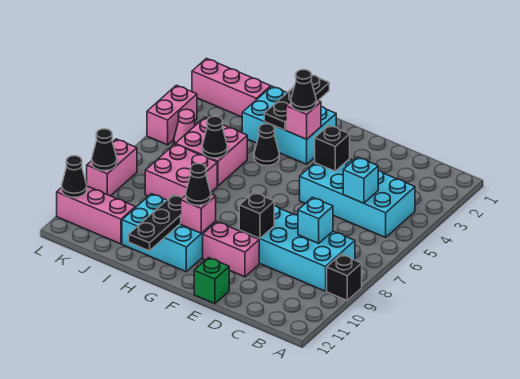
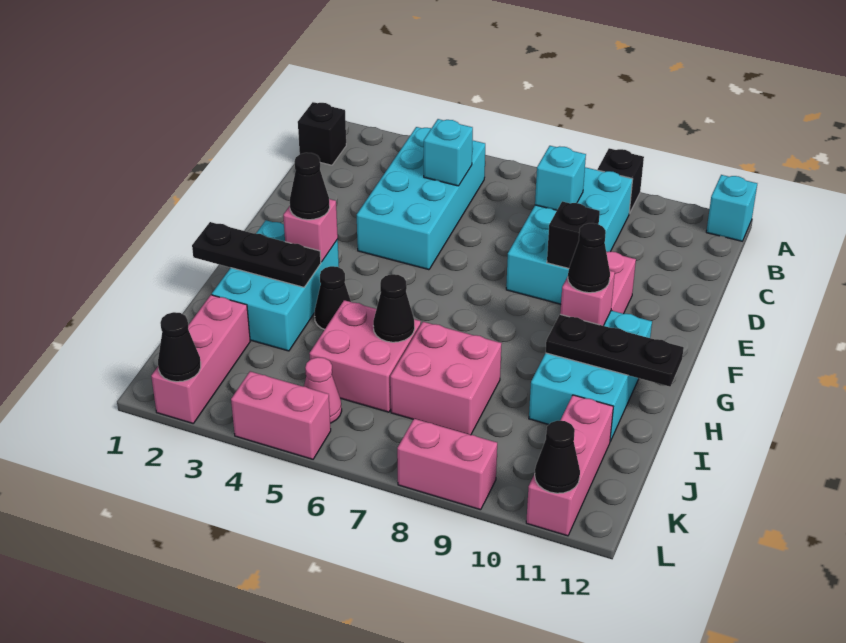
none -> cyan brick A12 level 1
black brick E4 level 2 -> black brick B1 level 1
green brick E12 level 1 -> none
black cone L9 level 2 -> black cone L2 level 2

